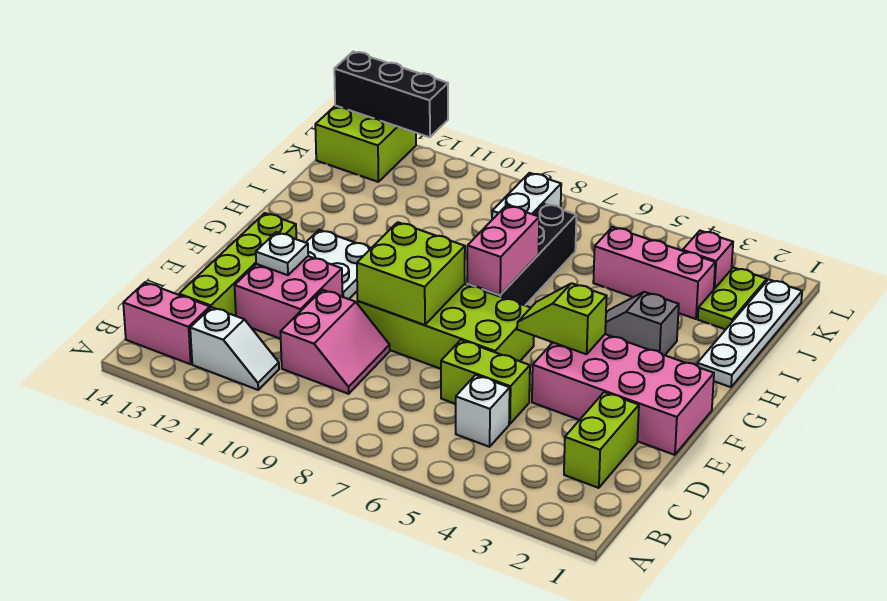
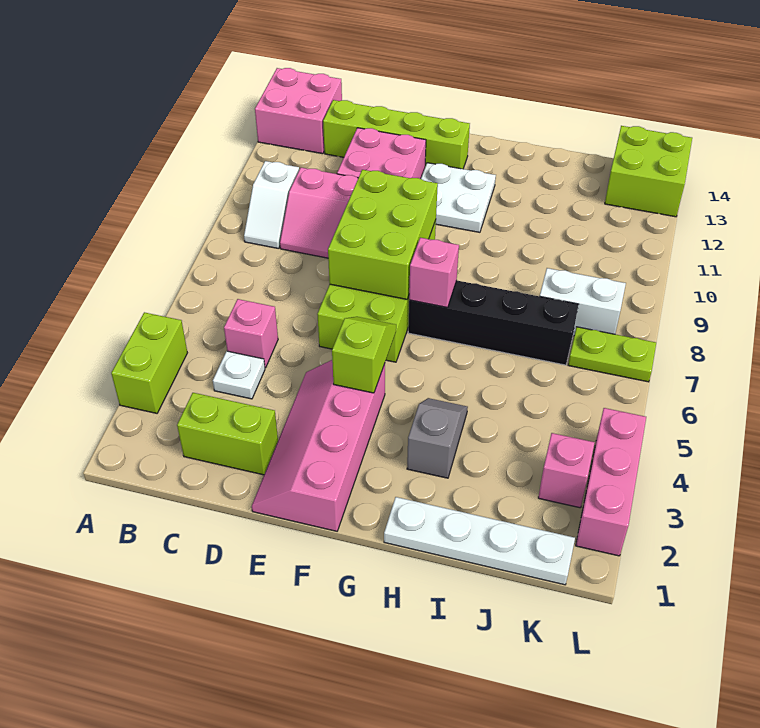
white slope B11:B12 level 1 top 12 -> white slope B9:B10 level 1 top 10
pink brick B13:B14 level 1 -> pink brick A13:B14 level 1
white brick C5 level 1 -> pink brick C5 level 1
lime brick D5:D6 level 1 -> lime brick A3:A4 level 1
pink brick E1:F4 level 1 -> pink slope E1:F4 level 1 top F
lime brick E8:F9 level 2 -> lime brick E7:F9 level 2
white plate E12 level 2 -> white plate C4 level 1
pink brick G7:H7 level 2 -> pink brick G7 level 2
lime plate J2:K2 level 1 -> lime plate K7:L7 level 1
pink brick J3:J5 level 1 -> pink brick L2:L4 level 1
black brick L12:L14 level 2 -> none

